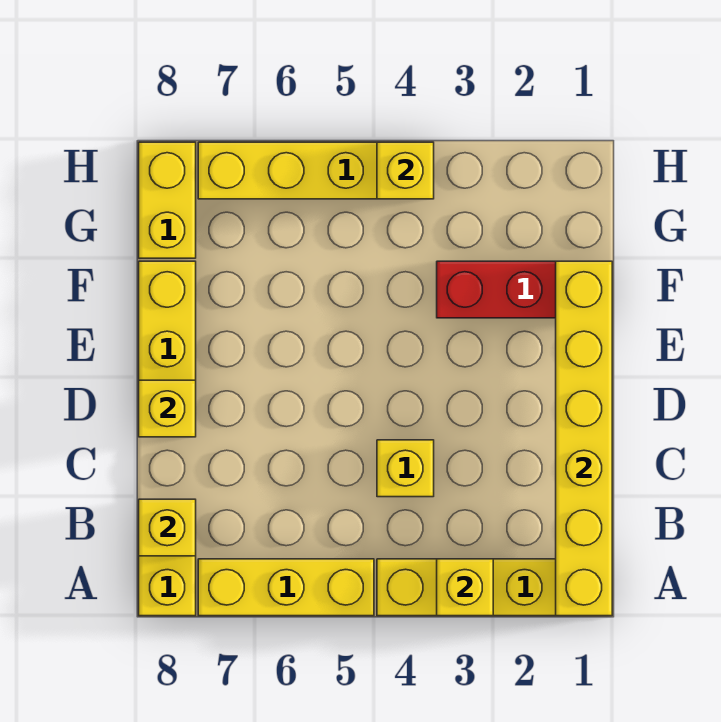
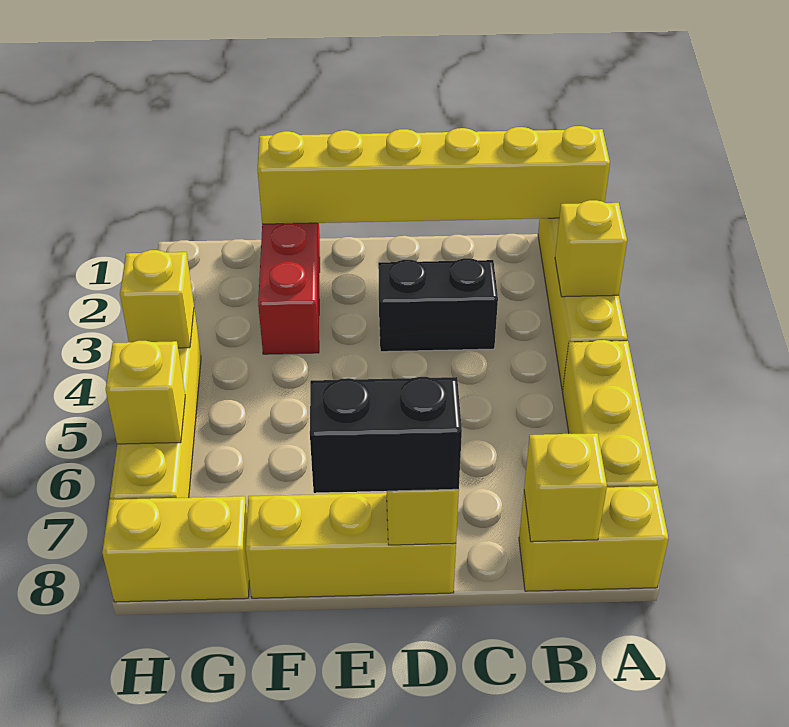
none -> black brick C3:D3 level 1
yellow brick C4 level 1 -> yellow brick H6 level 2
none -> black brick D8:E8 level 3

